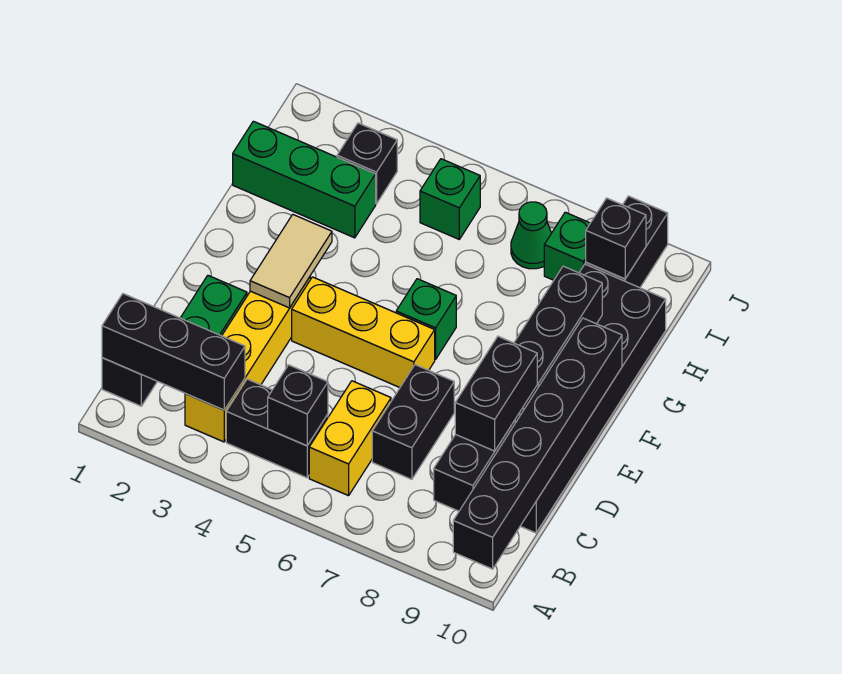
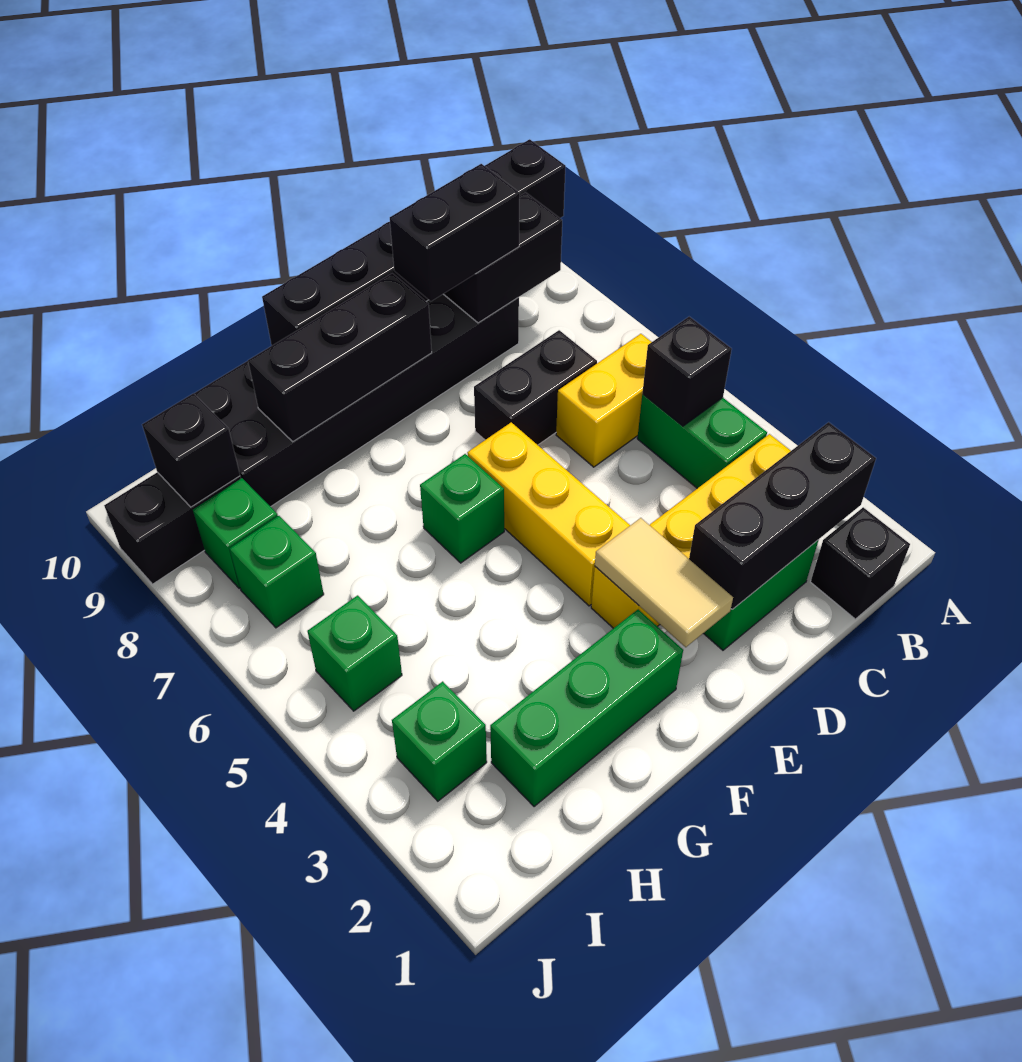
black brick B1:B3 level 2 -> black brick B2:D2 level 2
black brick B4:B5 level 1 -> green brick B4:B5 level 1
tan tile E3:F3 level 2 -> tan tile E2:E3 level 2
green brick H1:H3 level 1 -> green brick F2:H2 level 1
black brick I3 level 1 -> green brick I3 level 1
green cone I7 level 1 -> green brick I7 level 1

